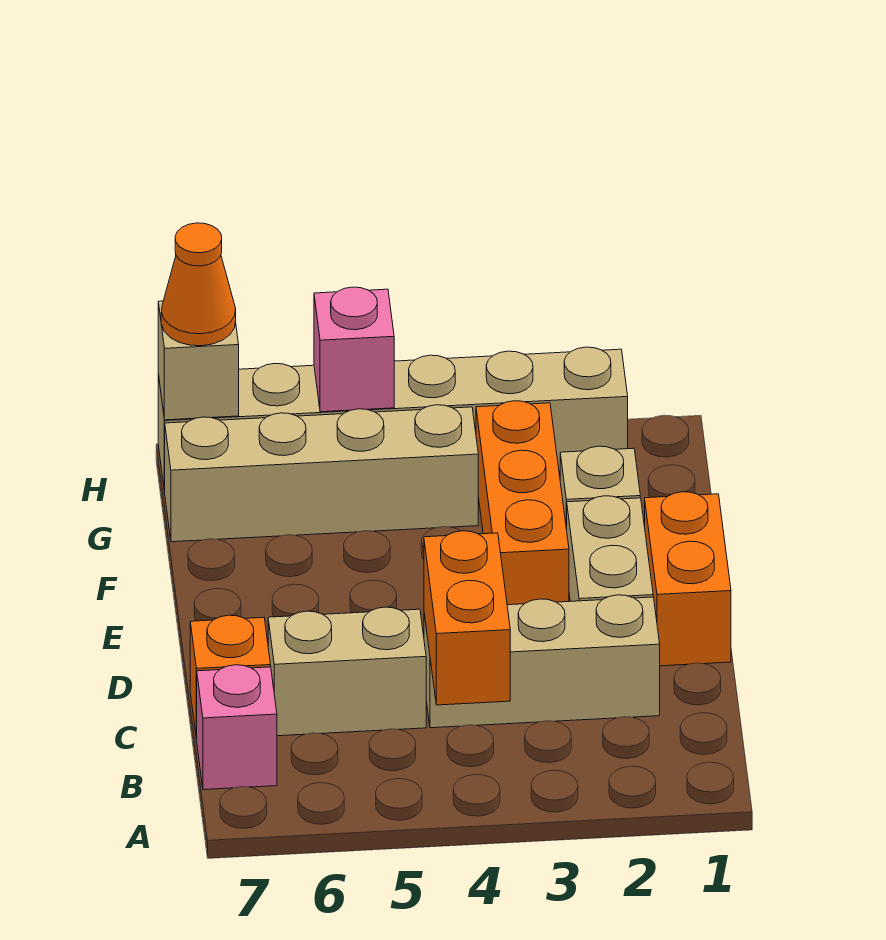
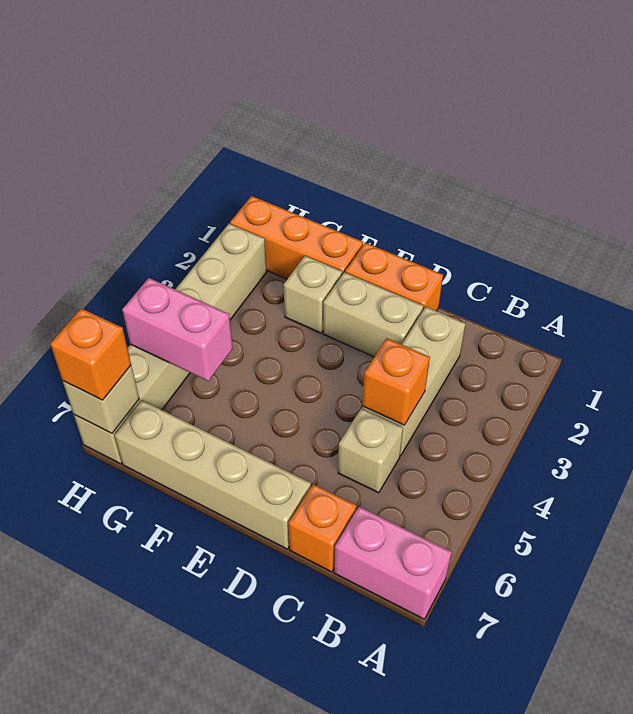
orange brick B4:C4 level 2 -> orange brick C4 level 2
pink brick B7 level 1 -> pink brick A7:B7 level 1
tan brick C5:C6 level 1 -> tan brick C5 level 1
orange brick E3:G3 level 1 -> orange brick F1:H1 level 1
tan brick G4:G7 level 1 -> tan brick D7:G7 level 1
pink brick H5 level 2 -> pink brick G5:H5 level 2
orange cone H7 level 3 -> orange brick H7 level 3

